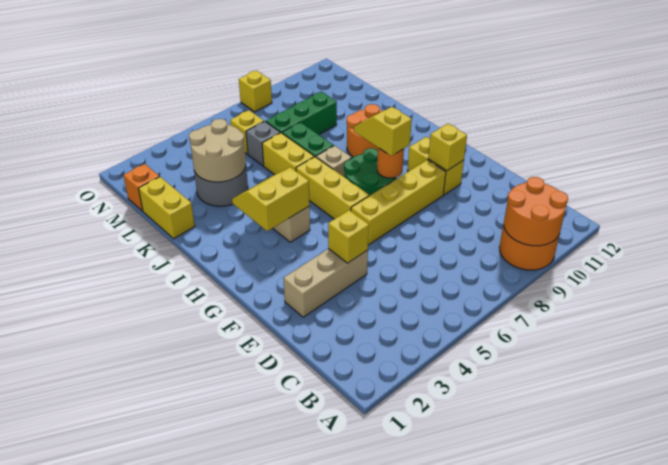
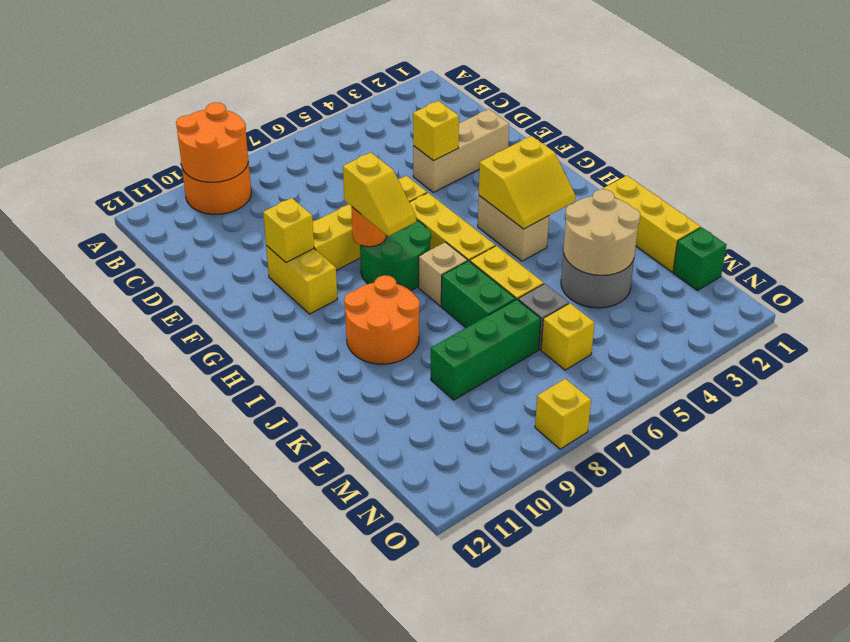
yellow brick K1:L1 level 1 -> yellow brick J1:L1 level 1
orange brick M1 level 1 -> green brick M1 level 1

